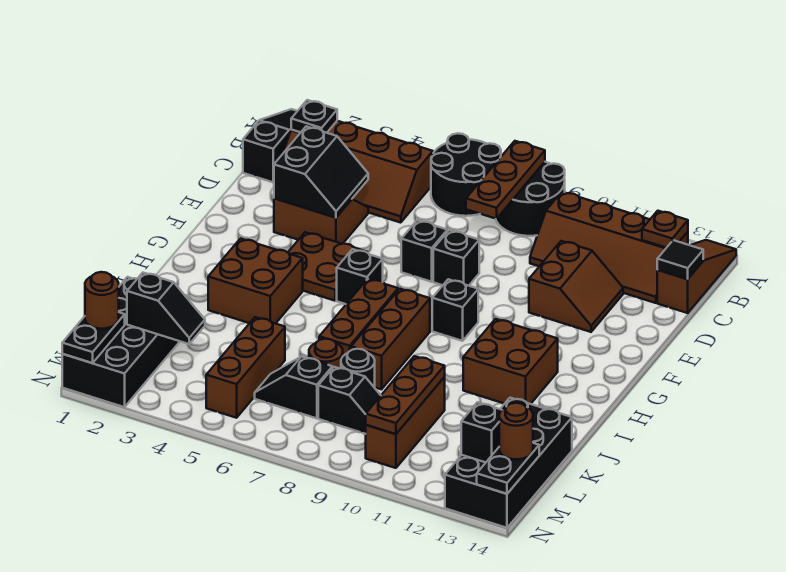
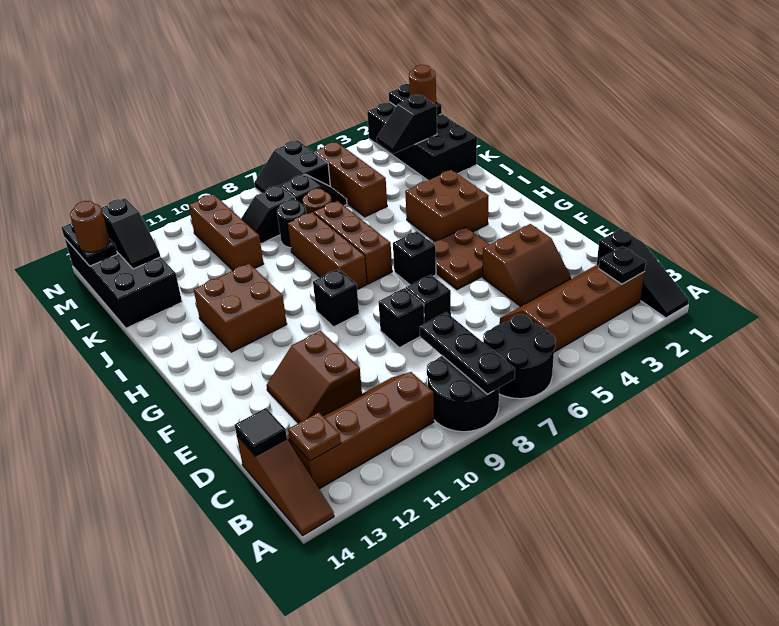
brown plate A8:C8 level 2 -> black plate A8:C8 level 2
black slope D3:E4 level 2 top 3 -> black slope M6:N7 level 1 top 6
brown plate K10:M10 level 2 -> none

